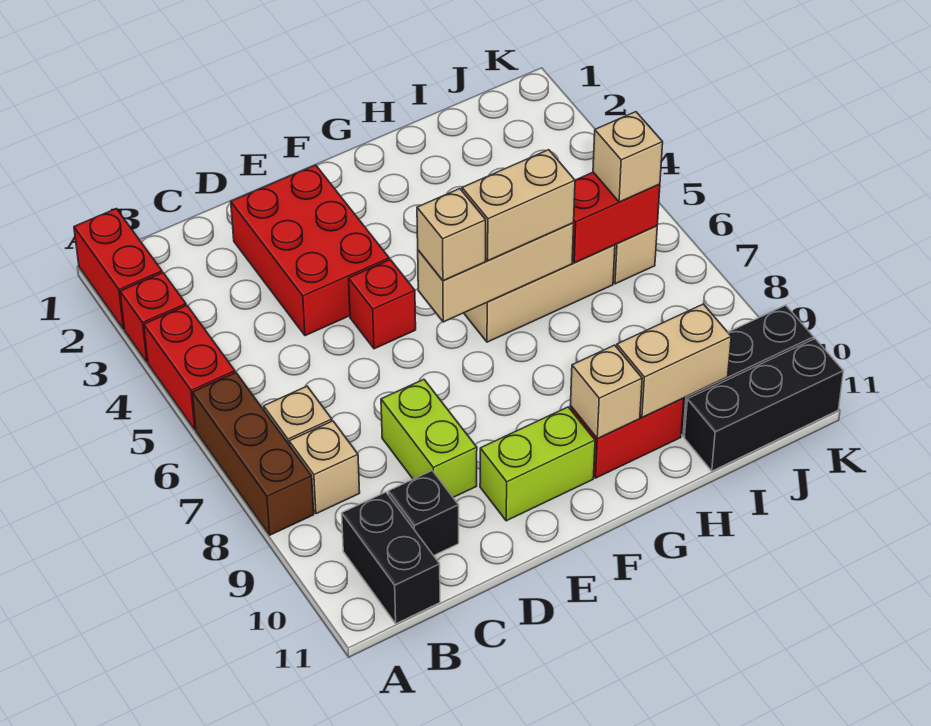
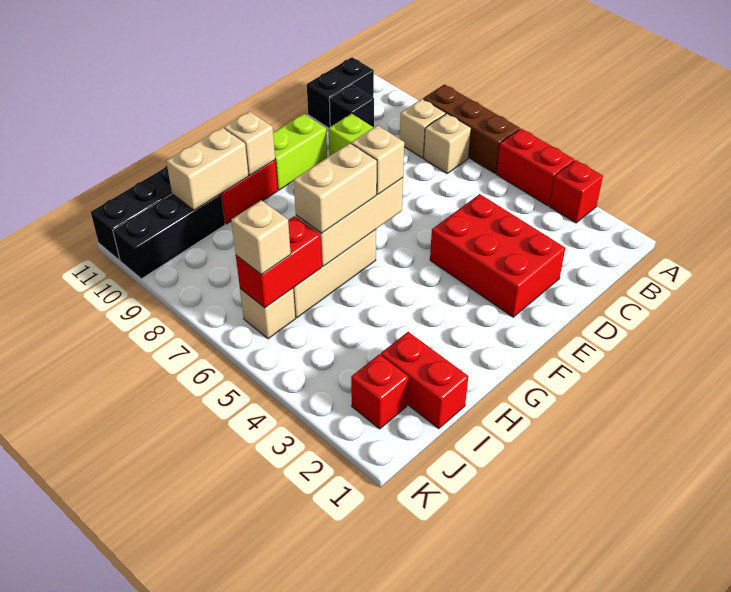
red brick A1:A2 level 1 -> red brick I1:I2 level 1
black brick B10:B11 level 1 -> black brick B11:C11 level 1
red brick E5 level 1 -> red brick J2 level 1

